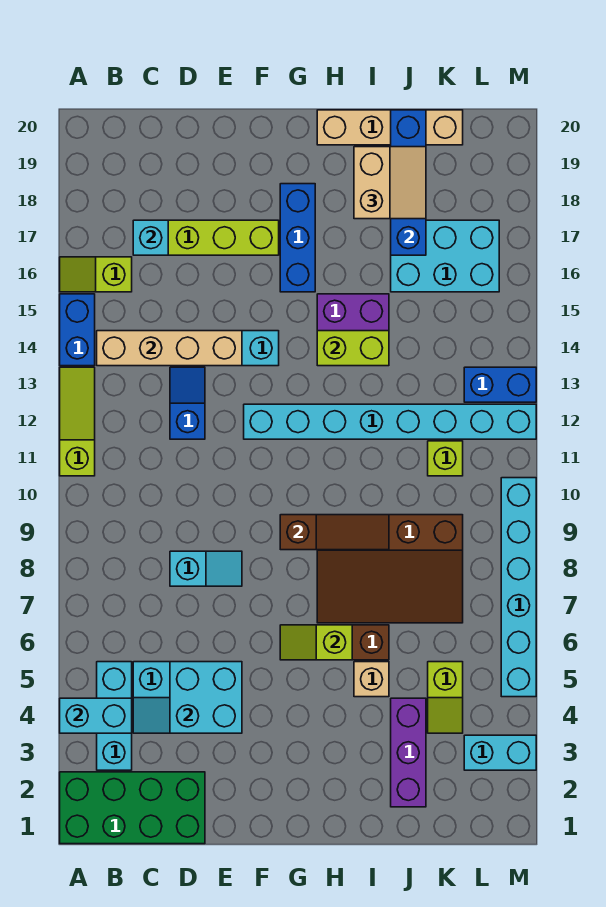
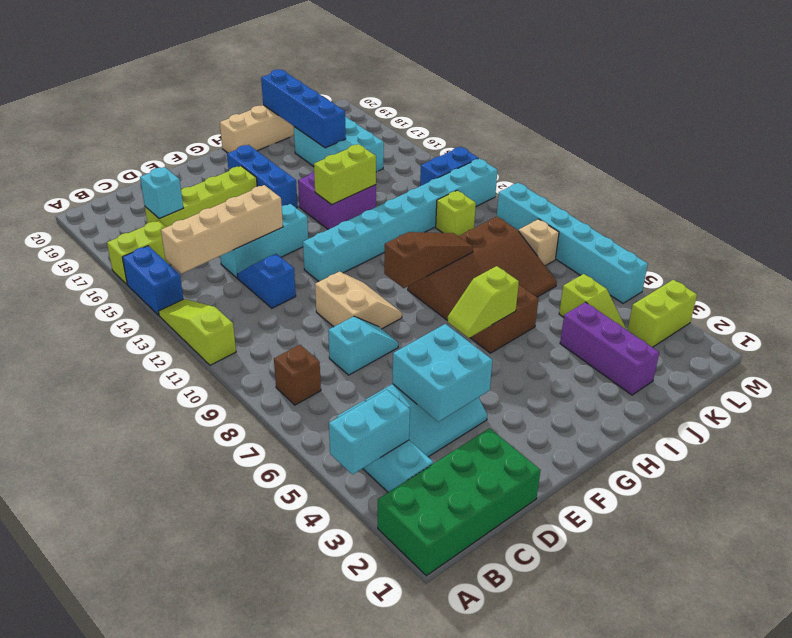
lime slope A16:B16 level 1 top B -> lime brick A16:B16 level 1
none -> brown brick B8 level 1
tan brick I5 level 1 -> tan brick L8 level 1
tan slope I18:J19 level 3 top I -> tan slope E9:F10 level 1 top E
cyan brick J16:L17 level 1 -> cyan brick J16:K18 level 1
cyan brick L3:M3 level 1 -> lime brick L3:M3 level 1

